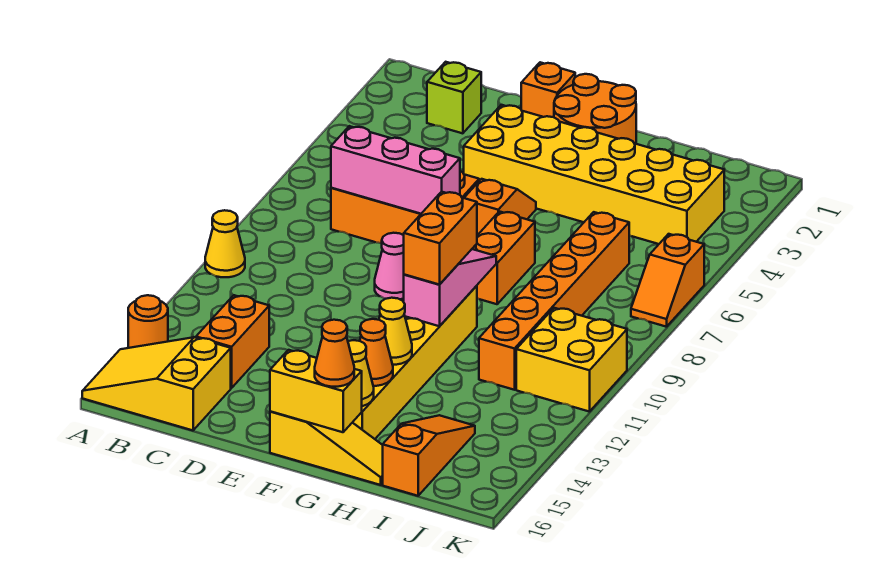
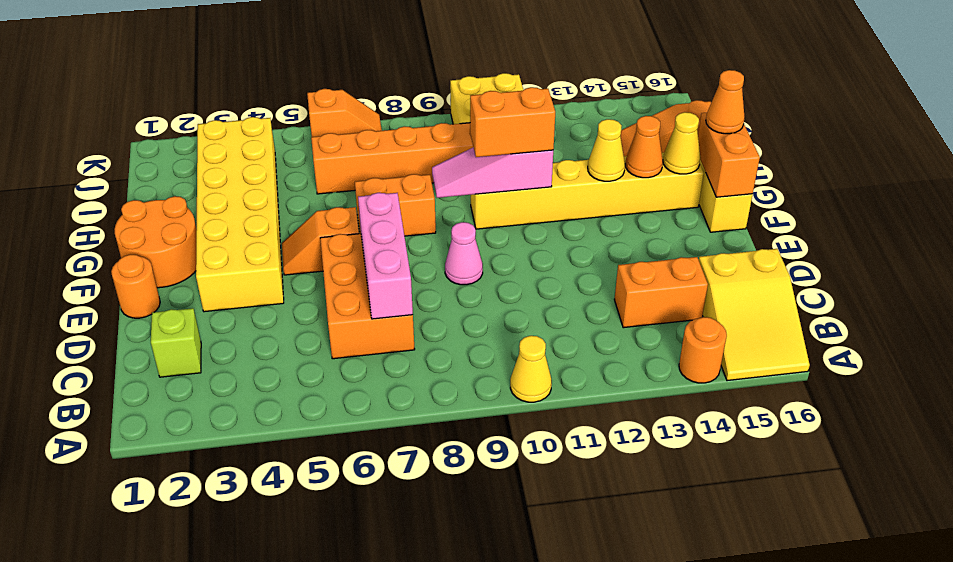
orange brick E1 level 1 -> orange round brick E1 level 1
yellow brick F16:G16 level 2 -> orange brick F16:G16 level 2

